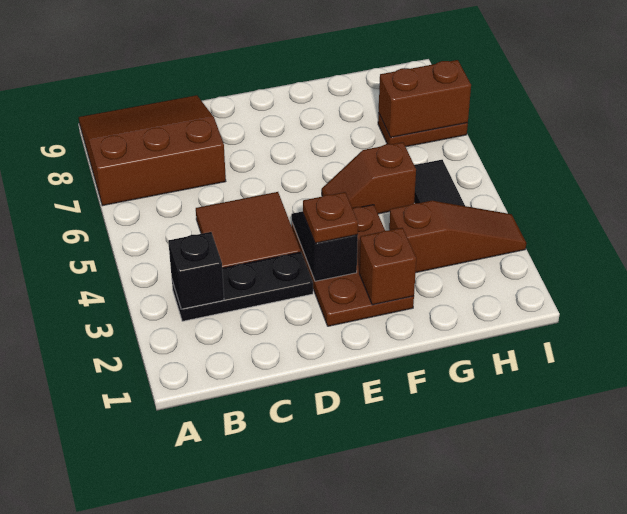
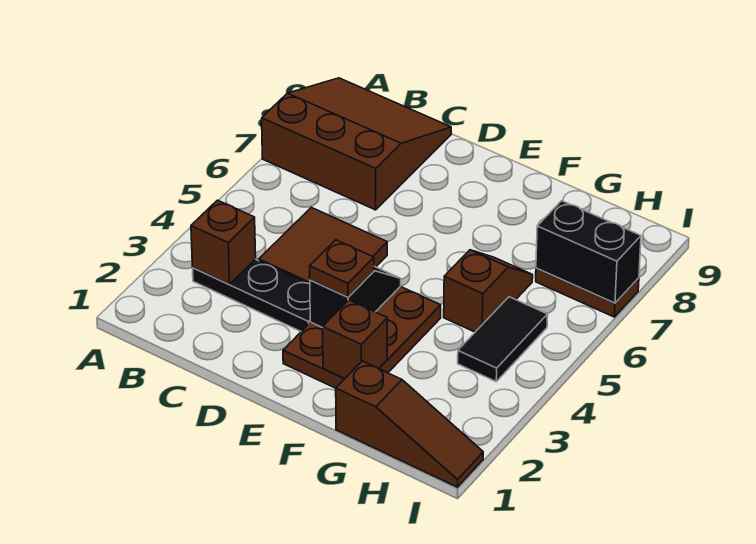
black brick B3 level 2 -> brown brick B3 level 2
brown slope F5:G5 level 1 top G -> brown slope G5:G6 level 1 top 5
brown slope G3:I3 level 1 top G -> brown slope G1:I1 level 1 top G
brown brick H7:I7 level 2 -> black brick H7:I7 level 2

